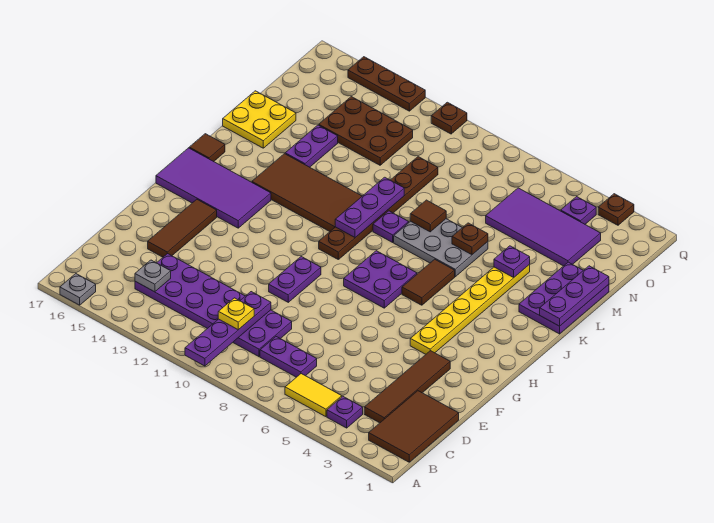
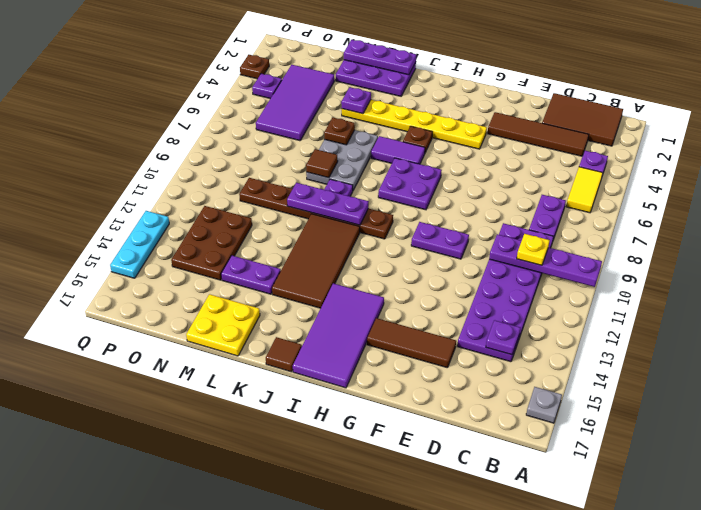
grey plate C14 level 2 -> purple plate C14 level 2
brown tile I6:J6 level 1 -> purple tile I6:J6 level 1
brown plate Q11 level 1 -> brown plate I5 level 1
brown plate Q13:Q15 level 1 -> cyan plate Q13:Q15 level 1

